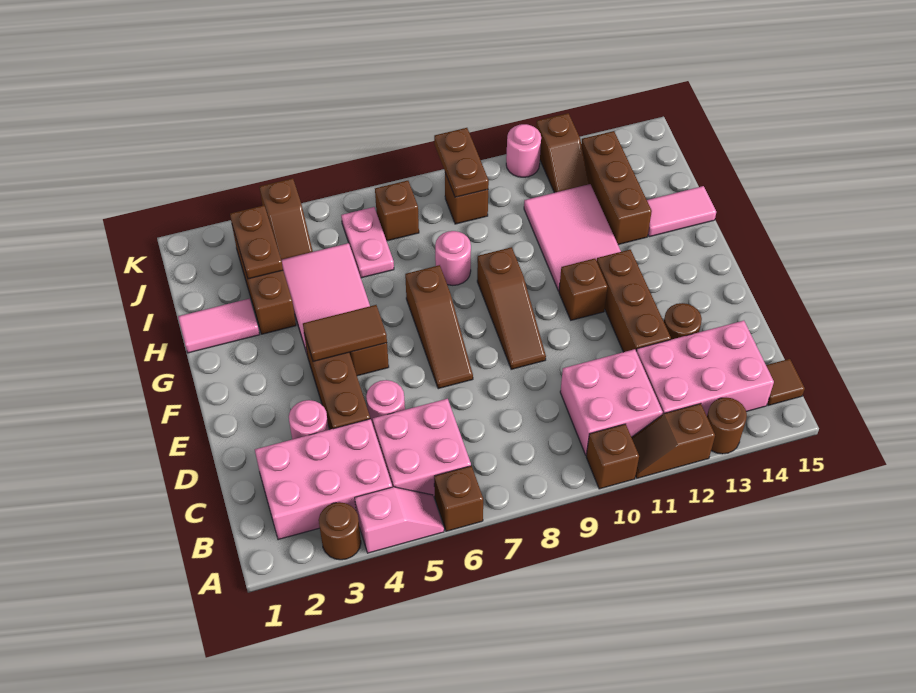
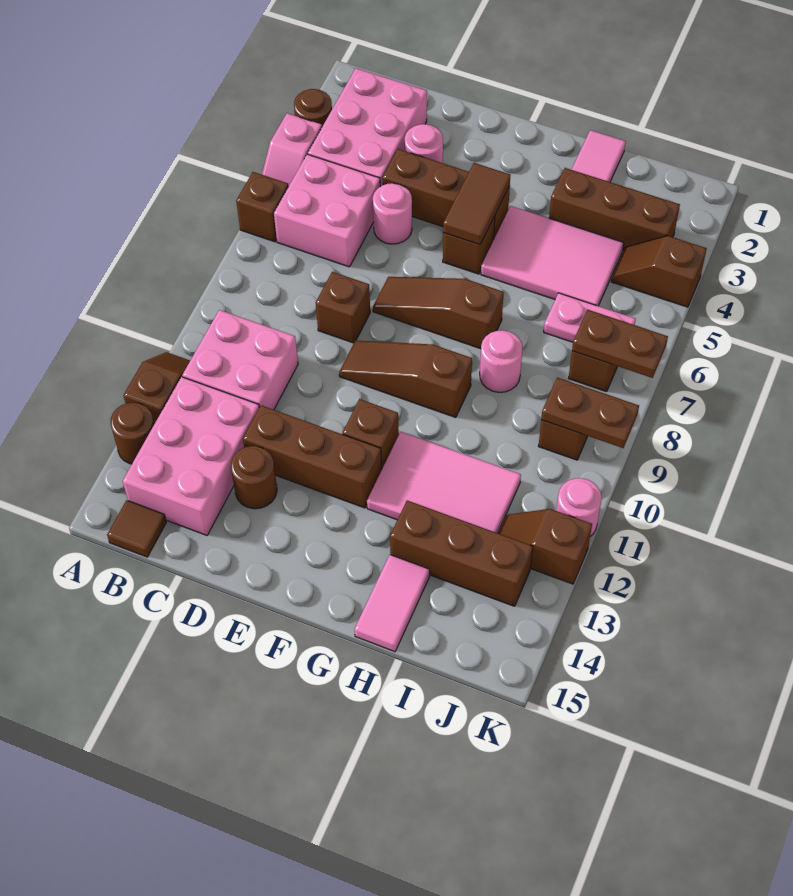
brown brick A10 level 1 -> brown brick D8 level 1
brown plate I3:J3 level 2 -> brown plate J7:K7 level 2

